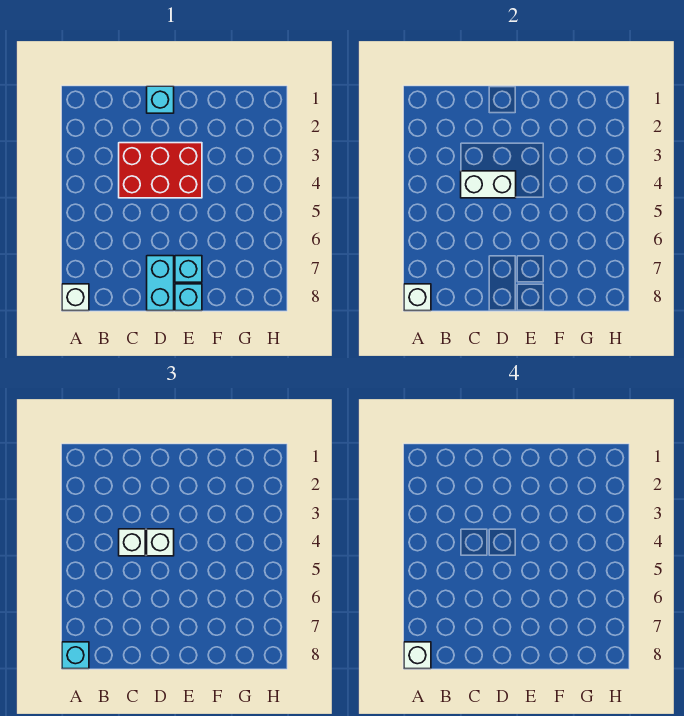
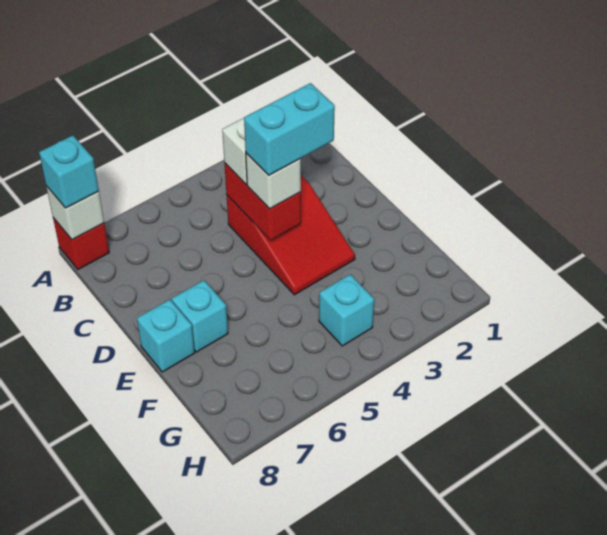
white brick A8 level 1 -> red brick A8 level 1
white brick A8 level 4 -> none
red brick C3:E4 level 1 -> red slope C3:E4 level 1 top C
white brick C4:D4 level 2 -> red brick C4:D4 level 2
cyan brick D1 level 1 -> cyan brick G4 level 1
cyan brick D7:D8 level 1 -> cyan brick D3:D4 level 4

